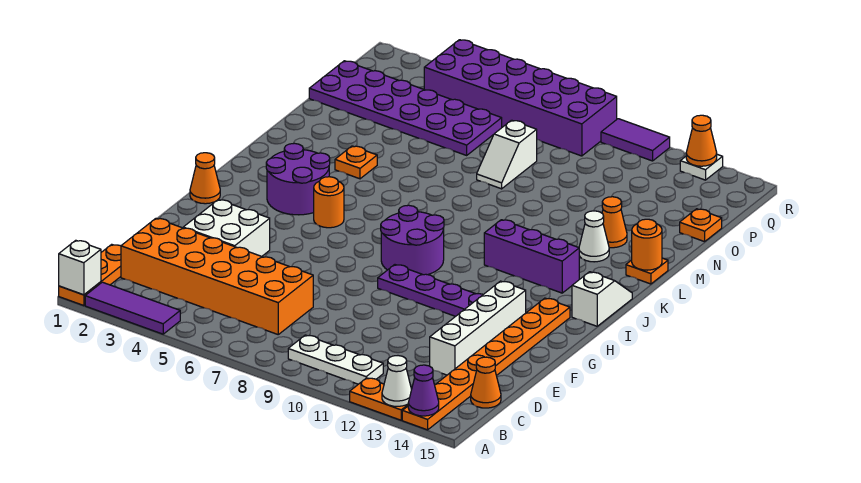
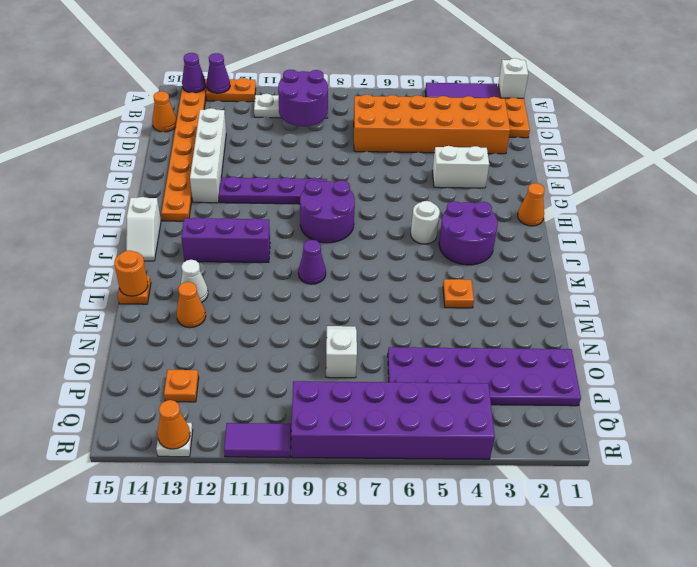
white cone A13 level 2 -> purple cone A13 level 2
none -> purple round brick B9:C10 level 2
white brick E3:F4 level 1 -> white brick F3:F4 level 1
orange round brick I5 level 1 -> white round brick I5 level 1
none -> purple cone K9 level 1
orange plate O15 level 1 -> orange plate P13 level 1

